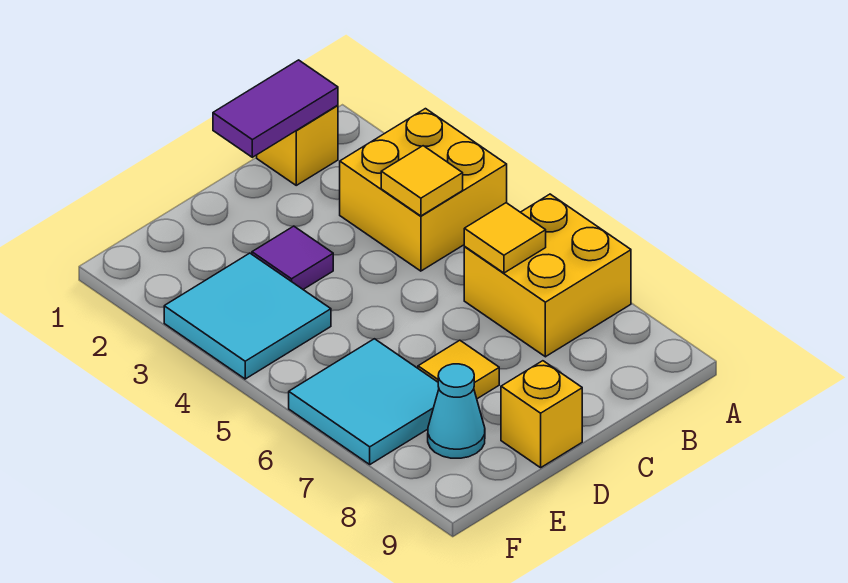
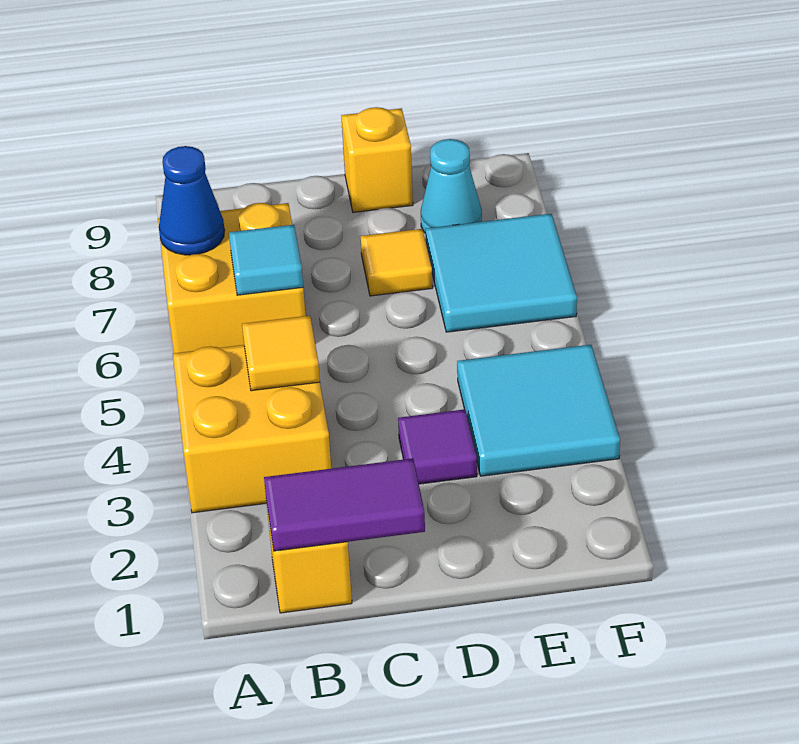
none -> blue cone A7 level 2
yellow tile B6 level 2 -> cyan tile B6 level 2

